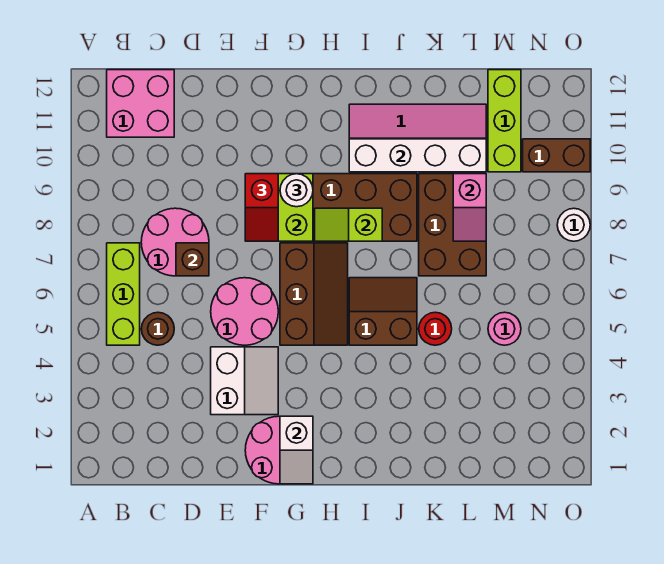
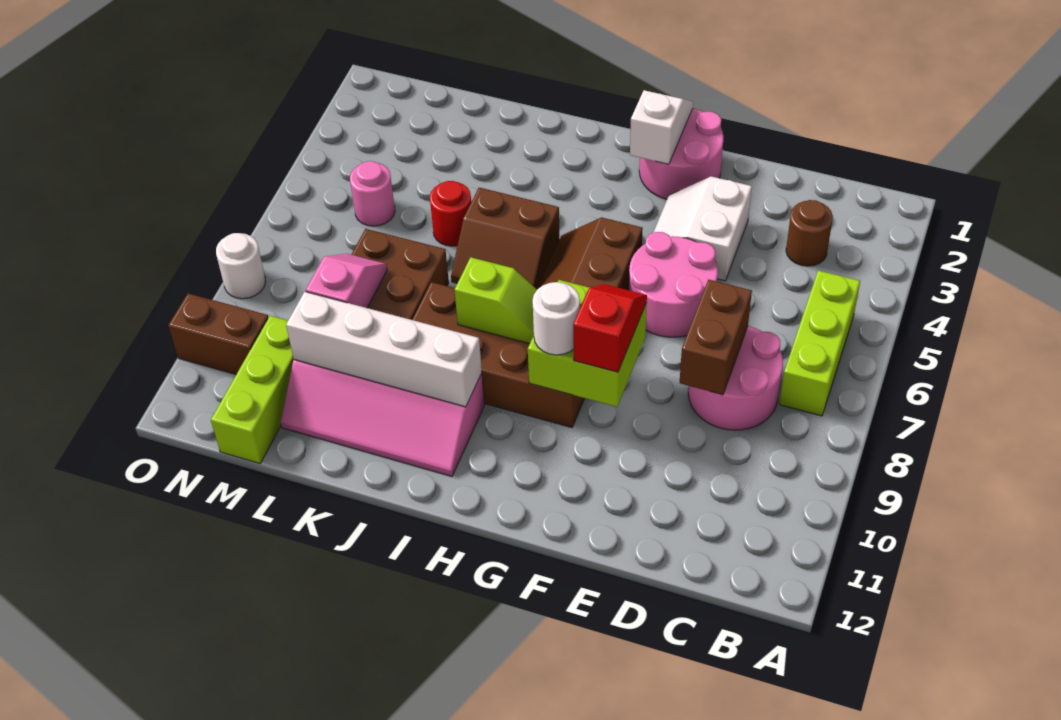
pink brick B11:C12 level 1 -> none
brown round brick C5 level 1 -> brown round brick C3 level 1
brown brick D7 level 2 -> brown brick D7:D8 level 2

